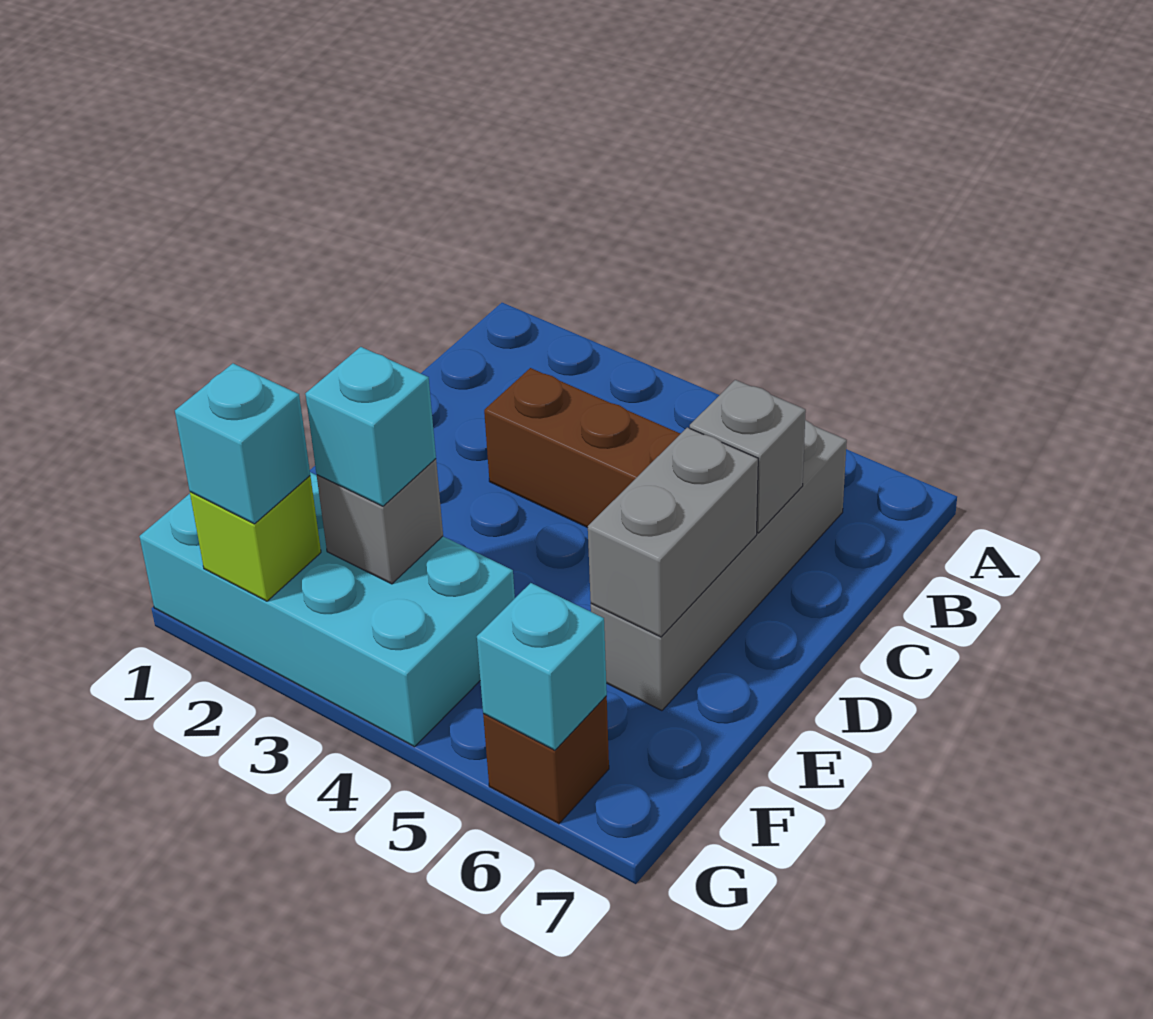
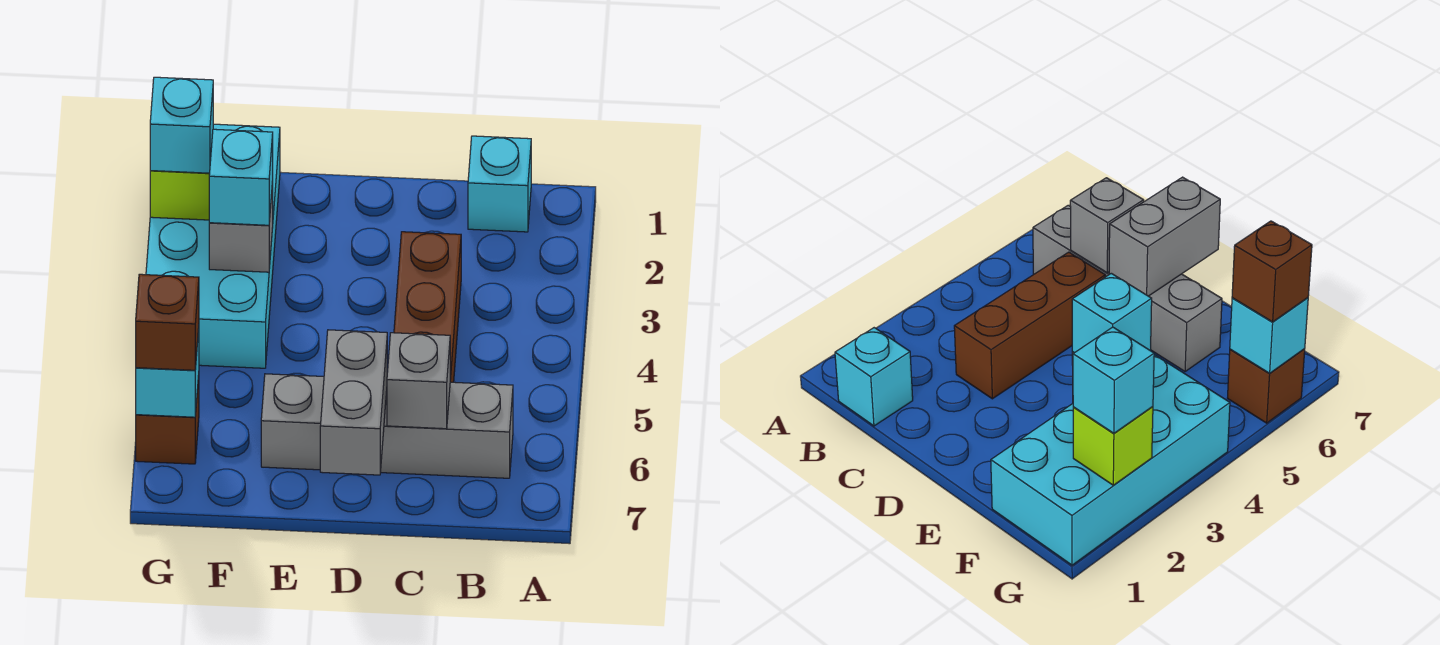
none -> cyan brick B1 level 1
grey brick D6:E6 level 2 -> grey brick D6:D7 level 2
none -> brown brick G6 level 3

